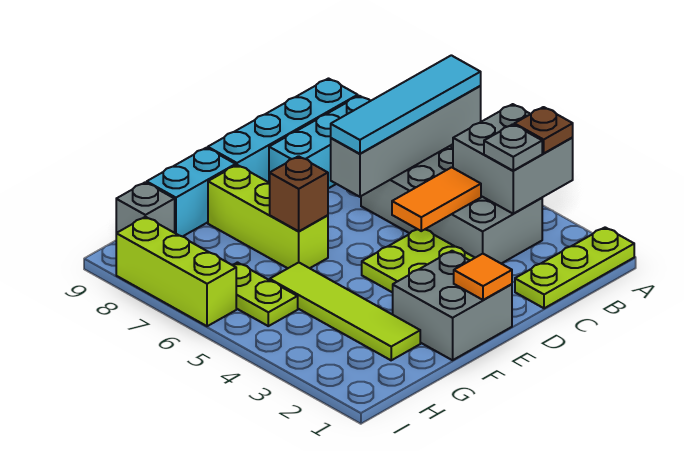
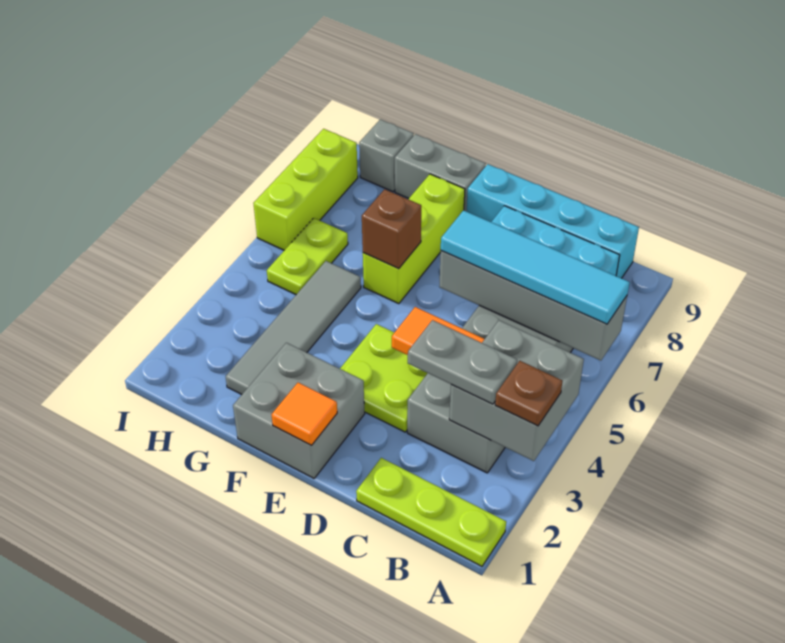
grey plate B3 level 3 -> grey plate B3:C3 level 3
cyan brick F9:G9 level 1 -> grey brick F9:G9 level 1
lime tile G2:G5 level 1 -> grey tile G2:G5 level 1

